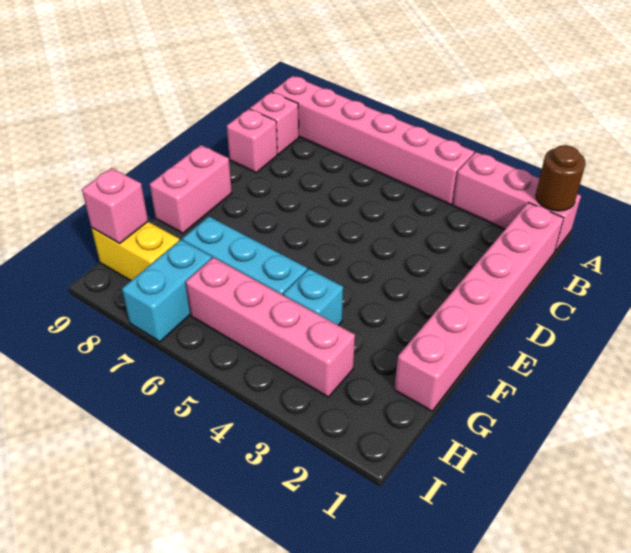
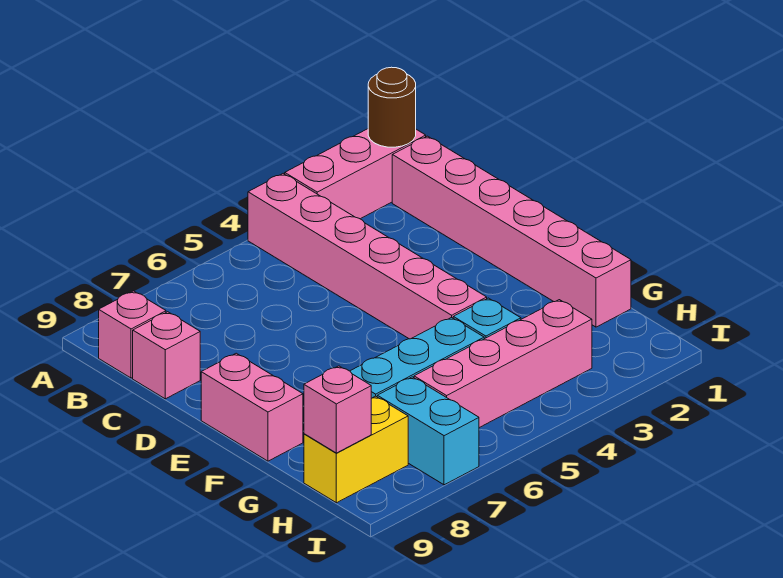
pink brick A4:A9 level 1 -> pink brick A4:F4 level 1

